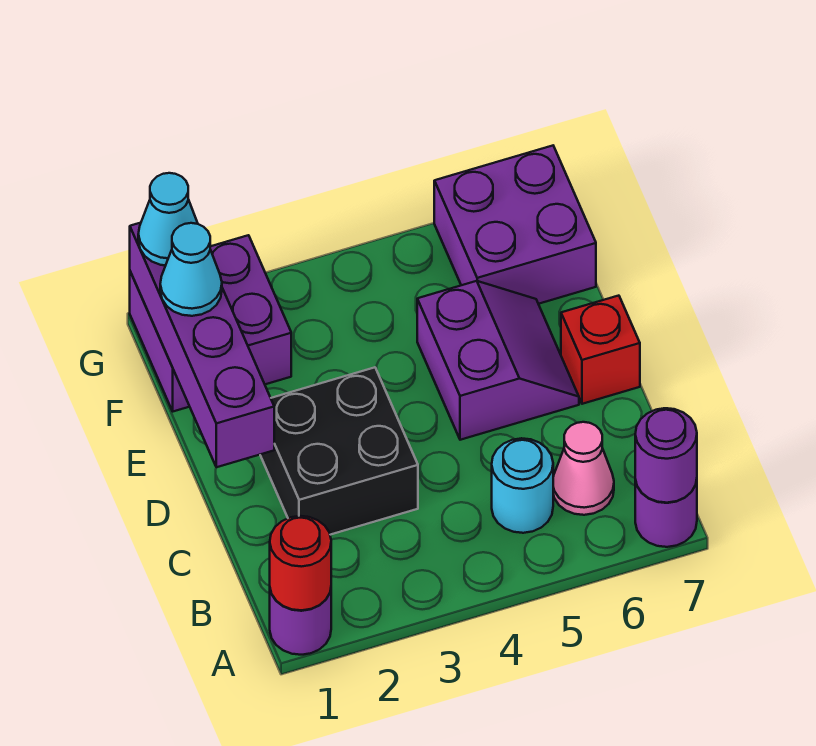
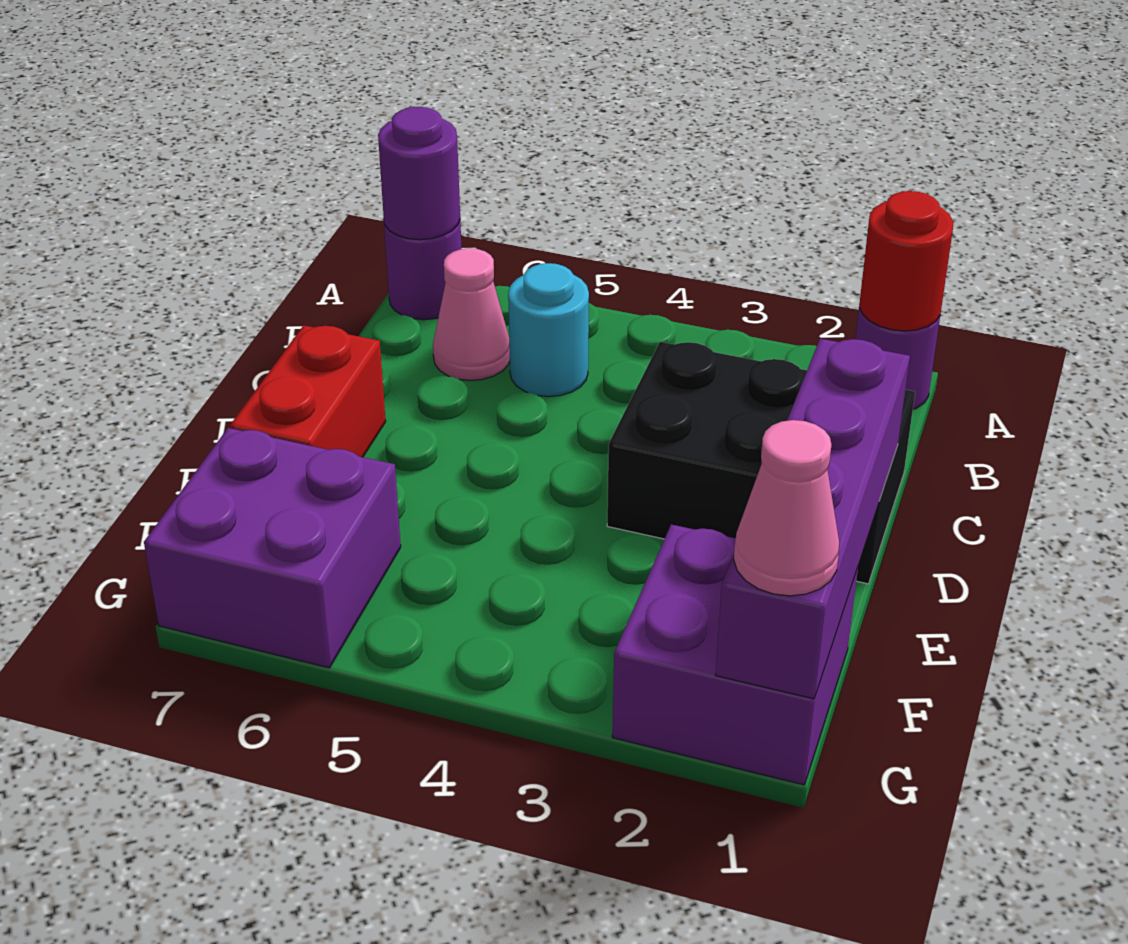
black brick C2:D3 level 1 -> black brick C1:D3 level 1
purple slope D5:E6 level 1 top 5 -> none
red brick D7 level 1 -> red brick D7:E7 level 1
cyan cone F1 level 3 -> none
cyan cone G1 level 3 -> pink cone G1 level 3

